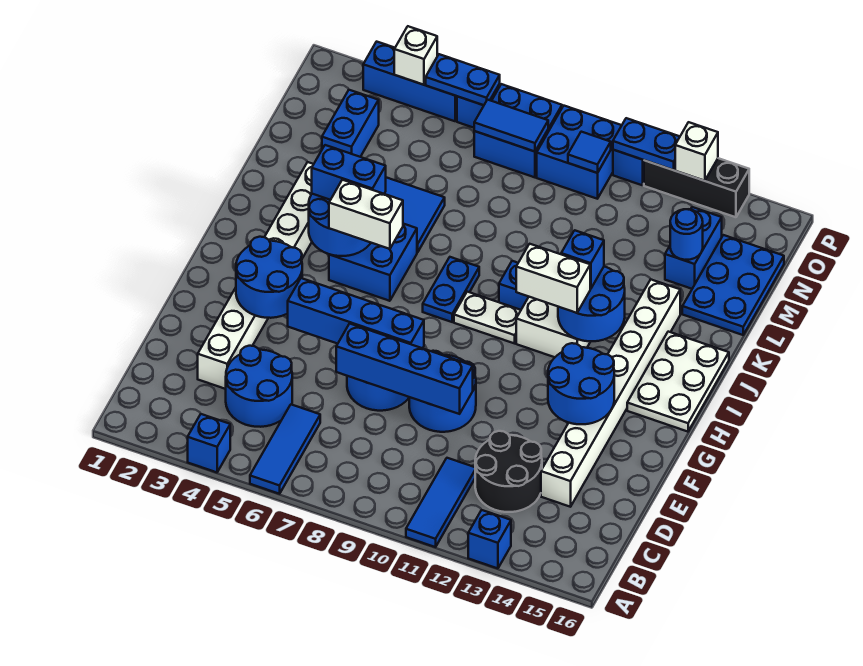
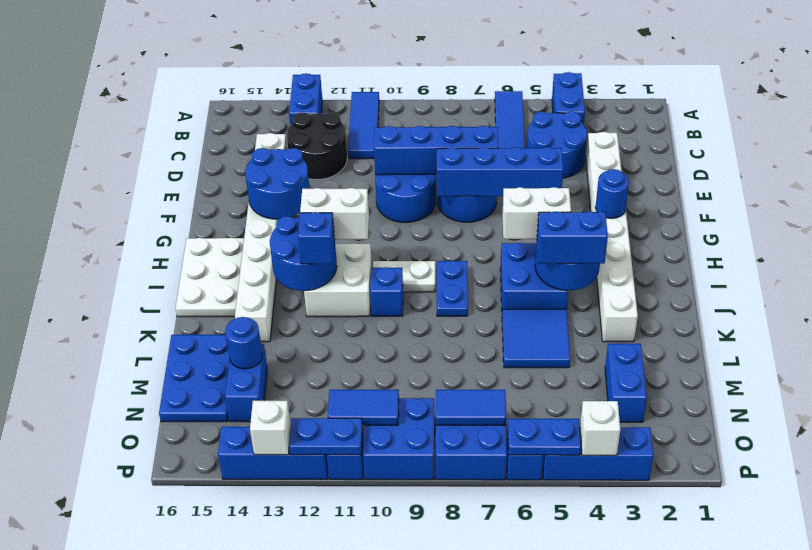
blue brick A4 level 1 -> blue brick A4:B4 level 1
blue brick A13 level 1 -> blue brick A13:B13 level 1
blue round brick F3:G4 level 2 -> blue round brick G3 level 2
blue tile O10 level 2 -> blue tile O10:O11 level 2
black brick P12:P14 level 1 -> blue brick P12:P14 level 1

